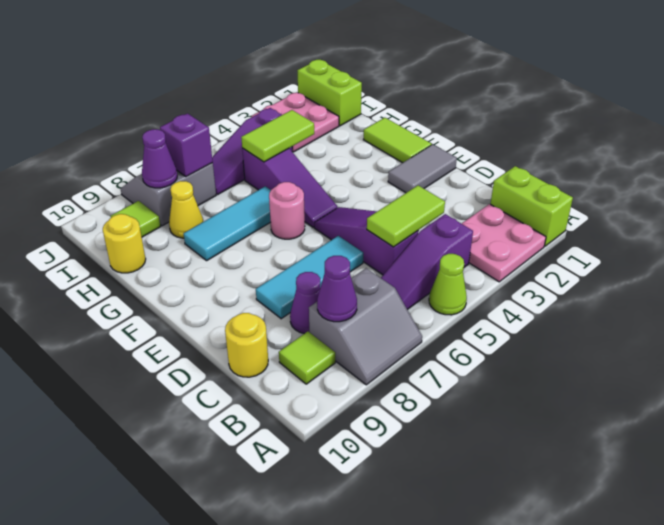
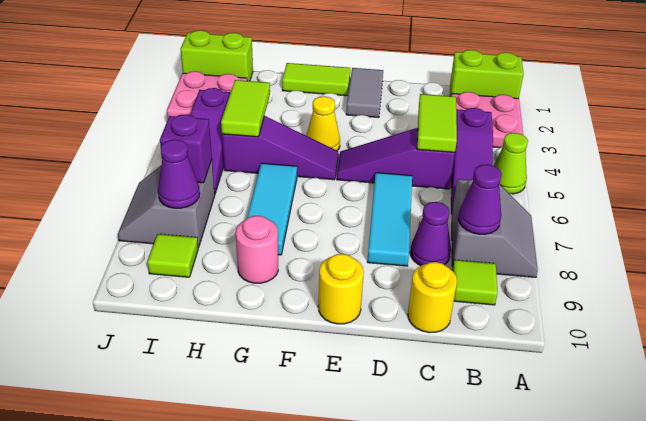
pink round brick F6 level 1 -> pink round brick G9 level 1
yellow cone H8 level 1 -> yellow cone F4 level 1
yellow round brick H10 level 1 -> yellow round brick E10 level 1

